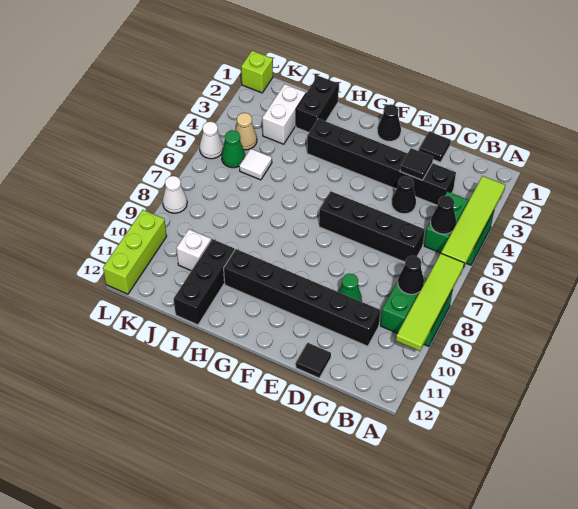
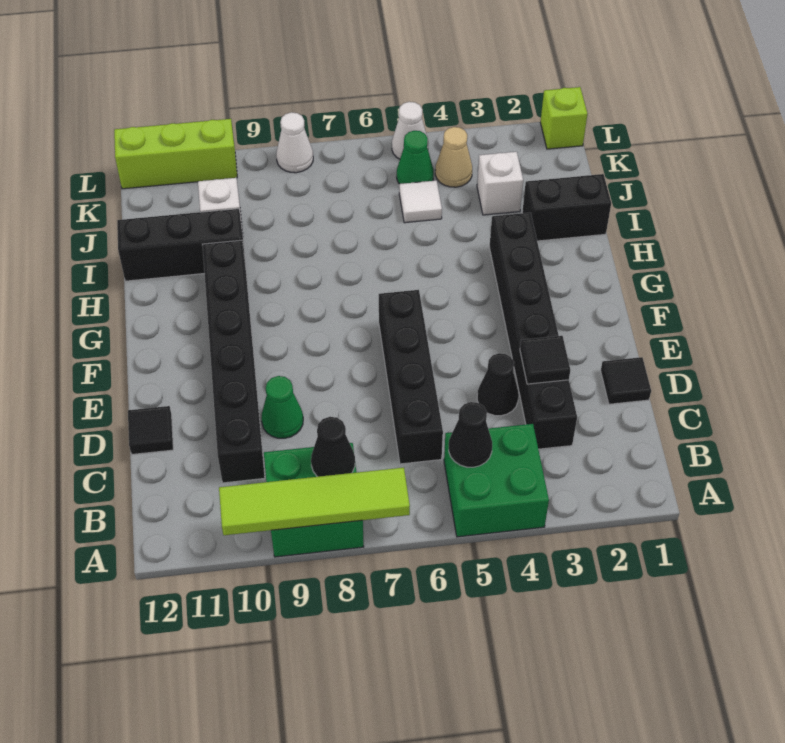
lime tile A3:A6 level 2 -> none
black cone F1 level 1 -> none
white brick J2:J3 level 1 -> white brick J3 level 1

